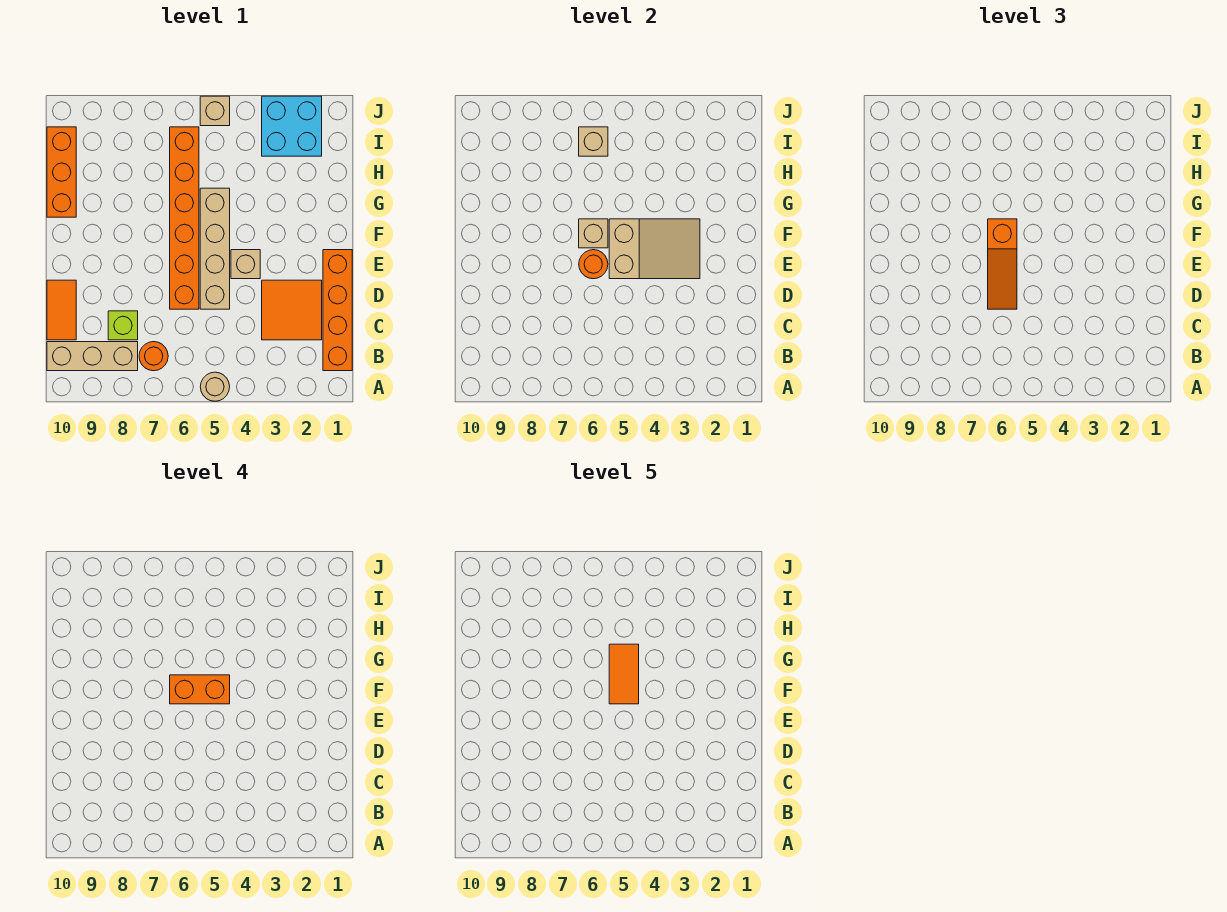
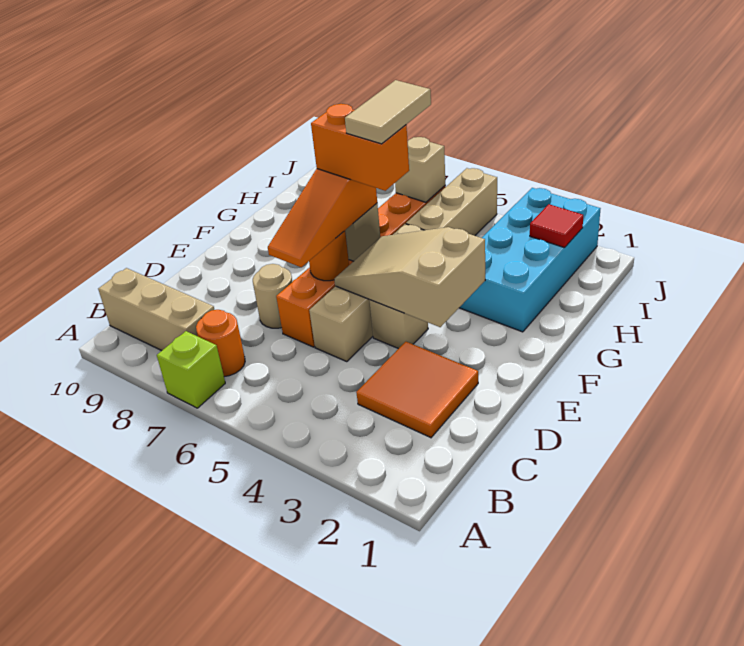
tan round brick A5 level 1 -> tan round brick D7 level 1
orange brick B1:E1 level 1 -> none
lime brick C8 level 1 -> lime brick A7 level 1
orange tile C10:D10 level 1 -> none
tan slope E3:F5 level 2 top 5 -> tan slope E3:F5 level 2 top 3
orange tile F5:G5 level 5 -> tan tile F5:G5 level 5
orange brick G10:I10 level 1 -> none
cyan brick I2:J3 level 1 -> cyan brick G2:J3 level 1
none -> red tile I2 level 2
tan brick J5 level 1 -> tan brick H5:J5 level 1

